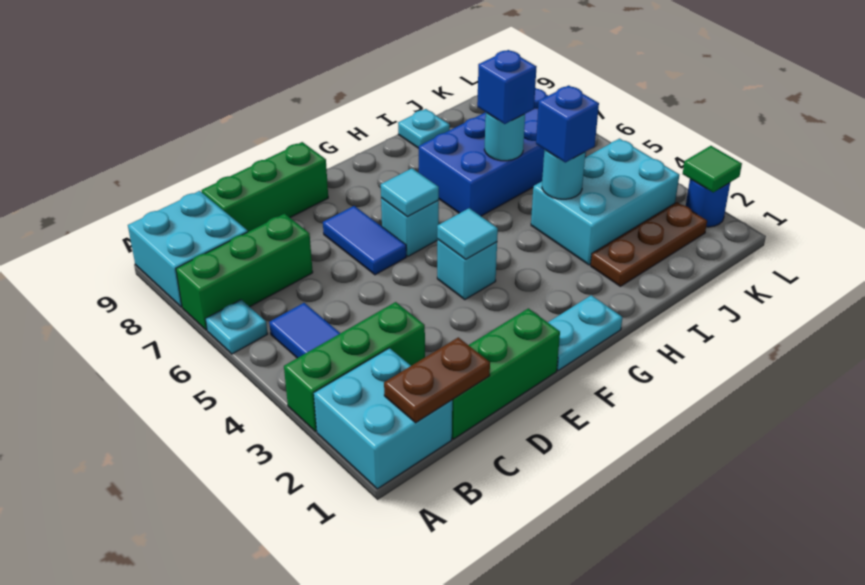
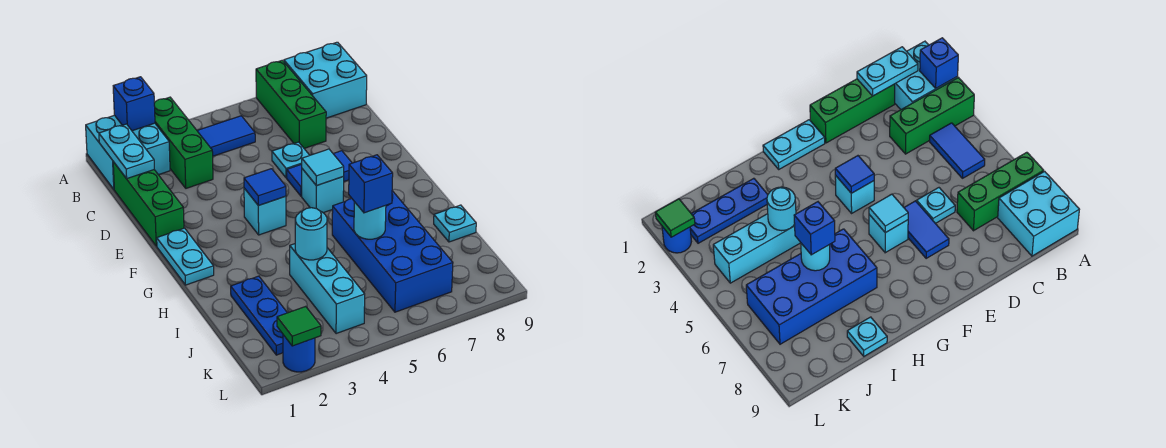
cyan plate A6 level 1 -> cyan plate D6 level 1
brown plate B1:C1 level 2 -> cyan plate B1:C1 level 2
green brick C9:E9 level 1 -> none
cyan tile F4 level 2 -> blue tile F4 level 2
brown plate I2:K2 level 1 -> blue plate I2:K2 level 1
cyan brick I3:K4 level 1 -> cyan brick I4:K4 level 1
blue brick I4 level 3 -> blue brick A2 level 2

